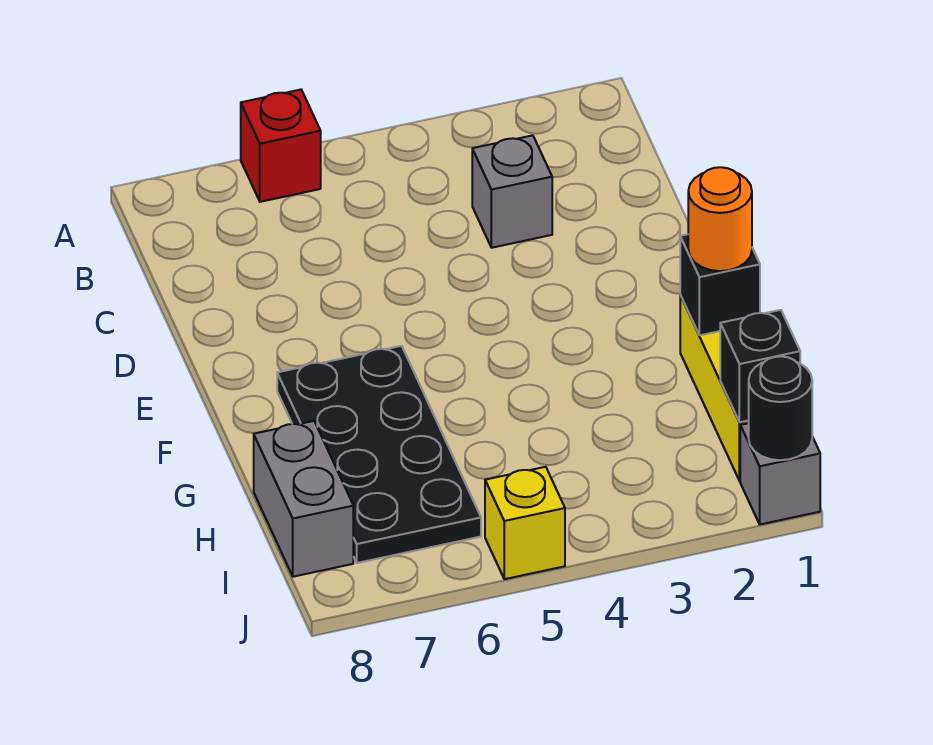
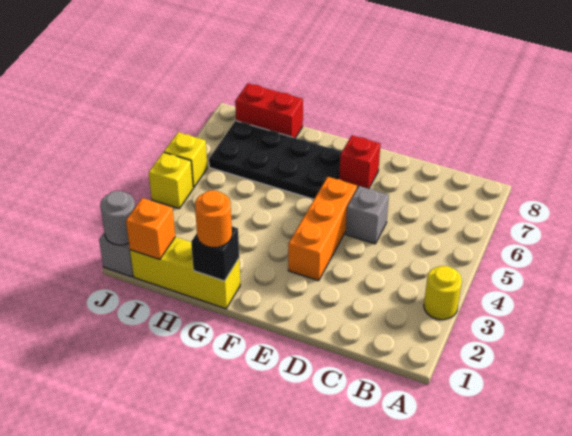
none -> yellow round brick A3 level 1
red brick A6 level 1 -> red brick E7 level 1
grey brick C3 level 1 -> grey brick D5 level 1
none -> orange brick E3:E5 level 1
grey brick H8:I8 level 1 -> red brick H8:I8 level 1
black brick I1 level 2 -> orange brick I1 level 2
black round brick J1 level 2 -> grey round brick J1 level 2
none -> yellow brick J4 level 1

